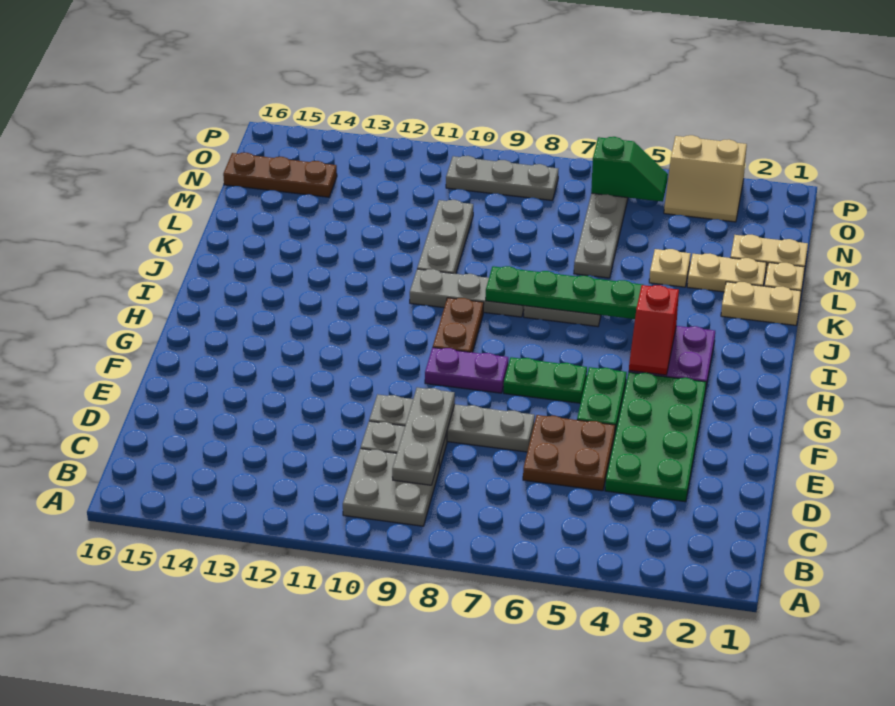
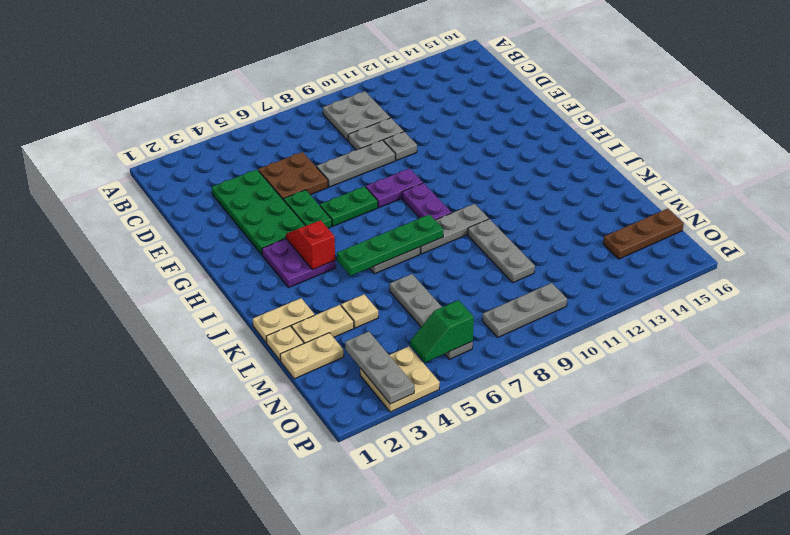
grey plate C9:E9 level 2 -> grey plate N3:P3 level 2
brown plate H9:I9 level 1 -> purple plate H9:I9 level 1
tan slope O3:P4 level 1 top P -> tan plate O3:P4 level 1

